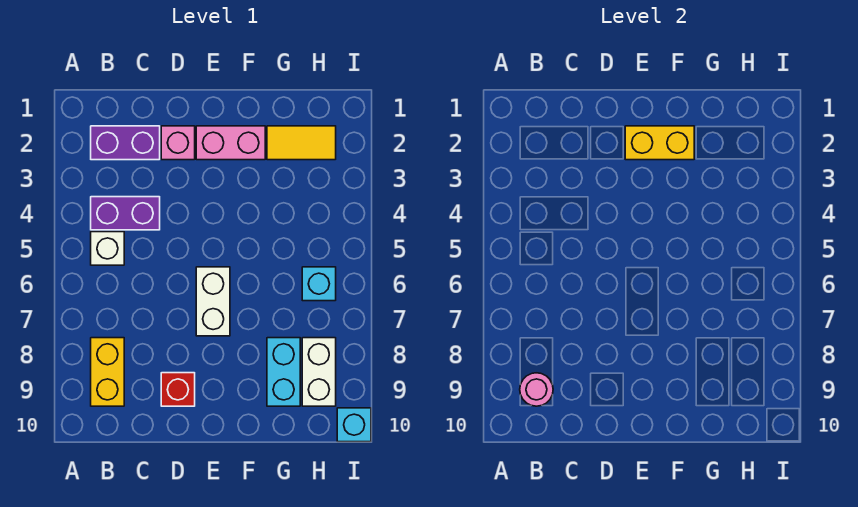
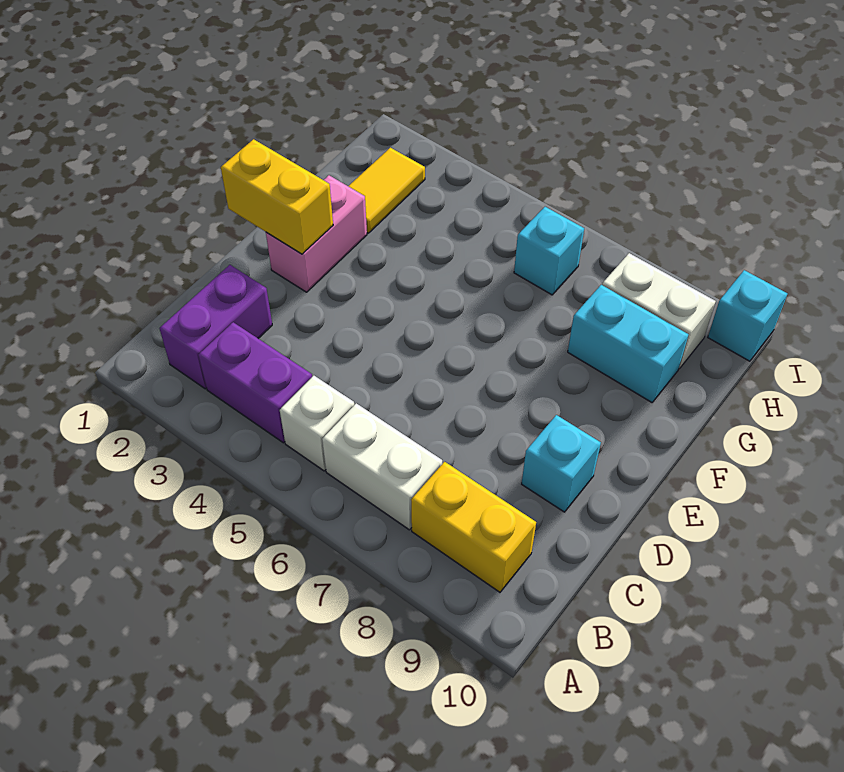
purple brick B4:C4 level 1 -> purple brick B3:B4 level 1
pink round brick B9 level 2 -> none
pink brick D2 level 1 -> none
red brick D9 level 1 -> cyan brick D9 level 1
yellow brick E2:F2 level 2 -> yellow brick E1:E2 level 2
white brick E6:E7 level 1 -> white brick B6:B7 level 1

